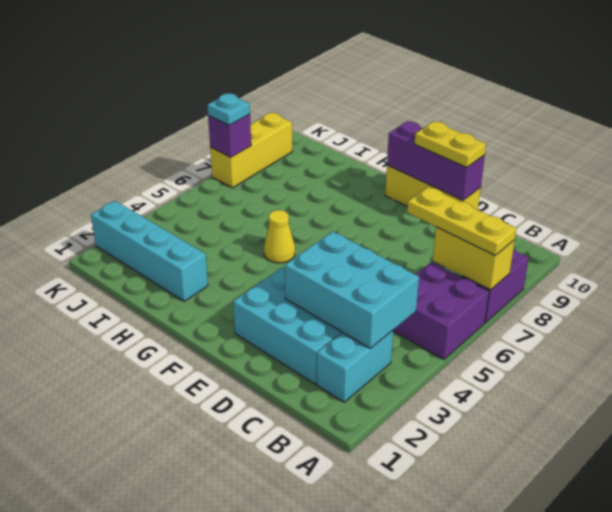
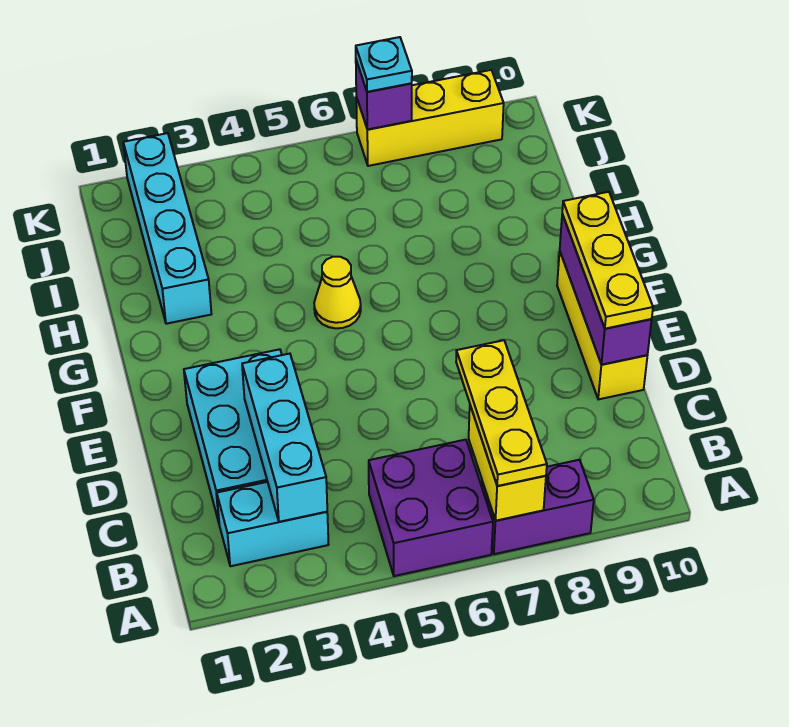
cyan brick B3:D4 level 2 -> cyan brick B3:D3 level 2
yellow plate D10:E10 level 3 -> yellow plate D10:F10 level 3

